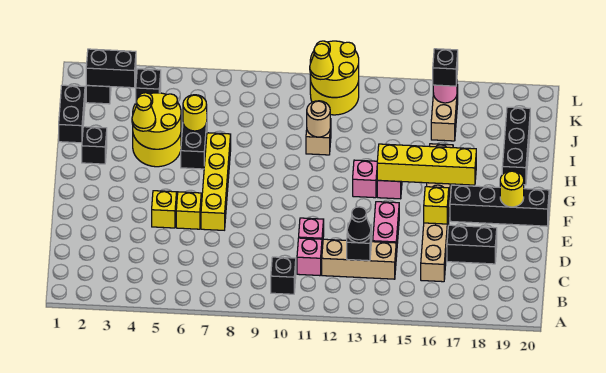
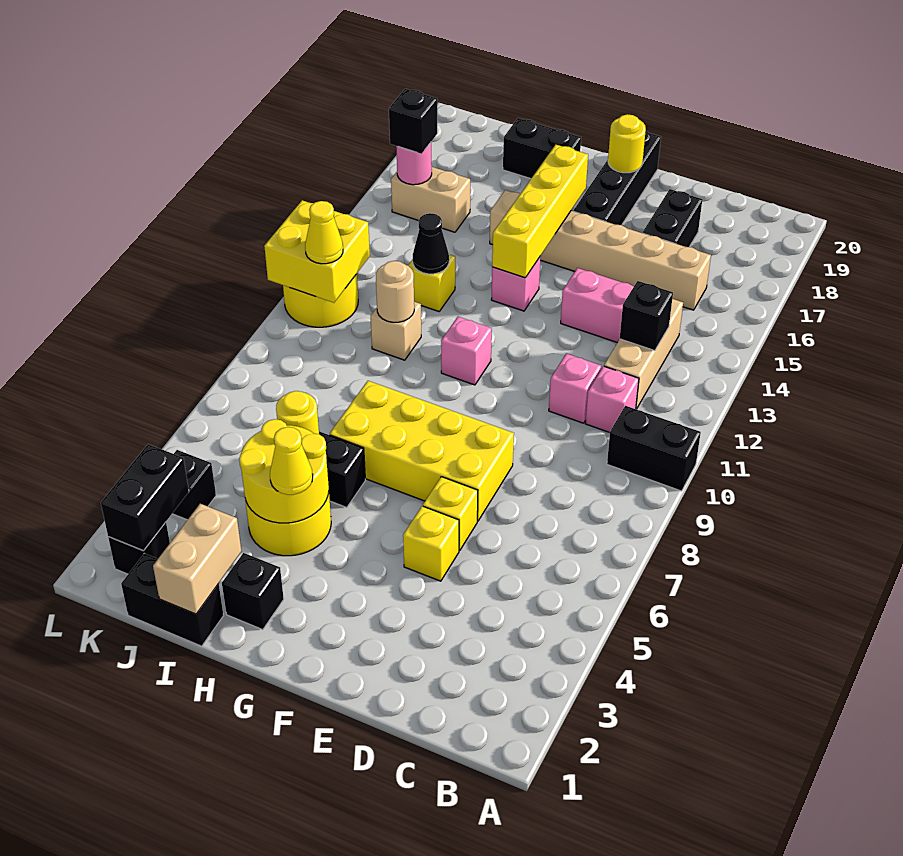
black brick B10 level 1 -> black brick A10:B10 level 1
black cone C13 level 3 -> black cone I13 level 2
yellow brick E7:H7 level 1 -> yellow brick E7:H8 level 1
yellow brick E16 level 2 -> yellow brick I13 level 1
pink brick G13 level 1 -> pink brick G11 level 1
black brick H19:J19 level 1 -> black brick H19:I19 level 1
none -> tan brick I1:I2 level 2
yellow round brick K11:L12 level 2 -> yellow brick K11:L12 level 2

